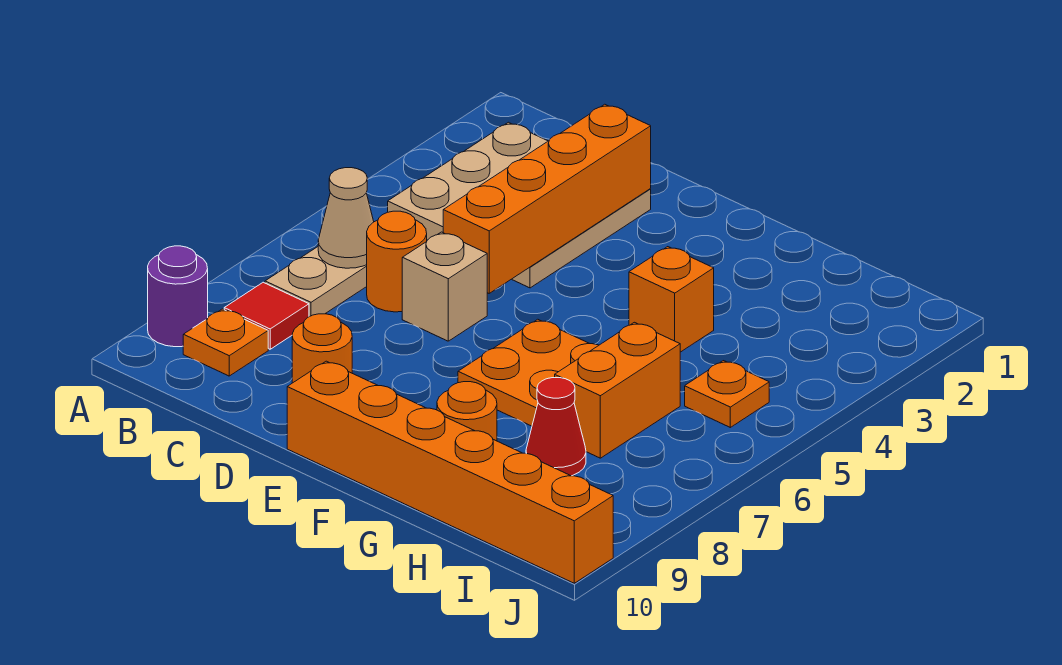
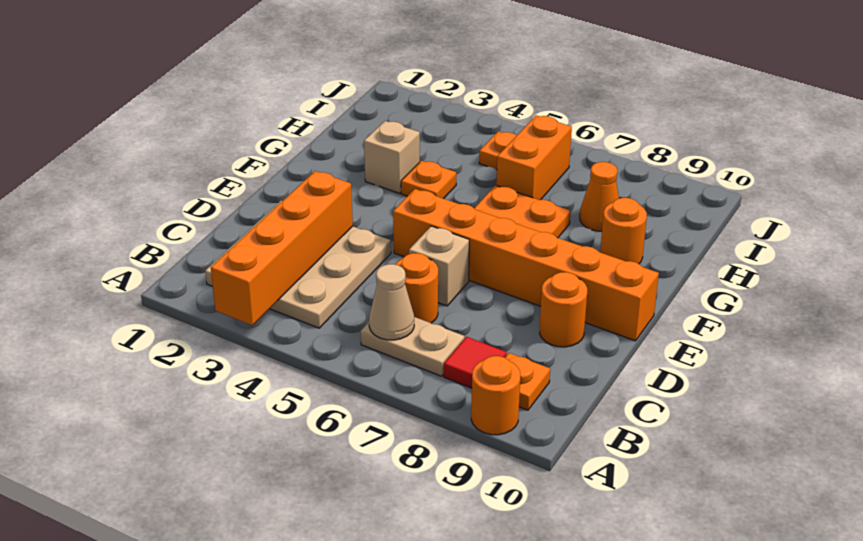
purple round brick A9 level 1 -> orange round brick A9 level 1
orange brick D2:D5 level 2 -> orange brick A3:D3 level 2
orange brick E10:J10 level 1 -> orange brick E5:E10 level 1
none -> tan brick G3 level 1
orange brick G4 level 1 -> orange plate G4 level 1
orange brick H6:H7 level 1 -> orange brick H6:I6 level 1
red cone H8 level 1 -> orange cone H8 level 1

